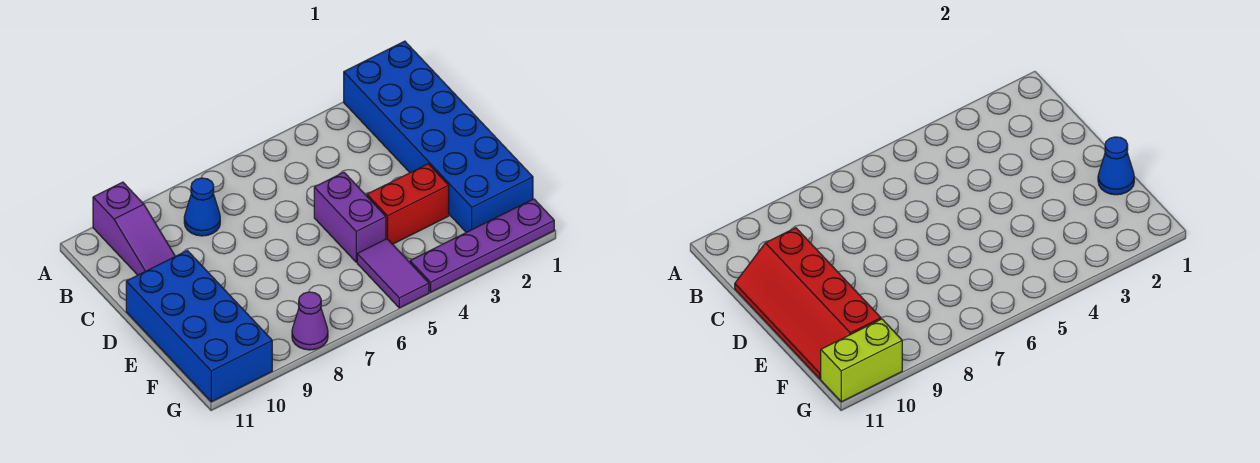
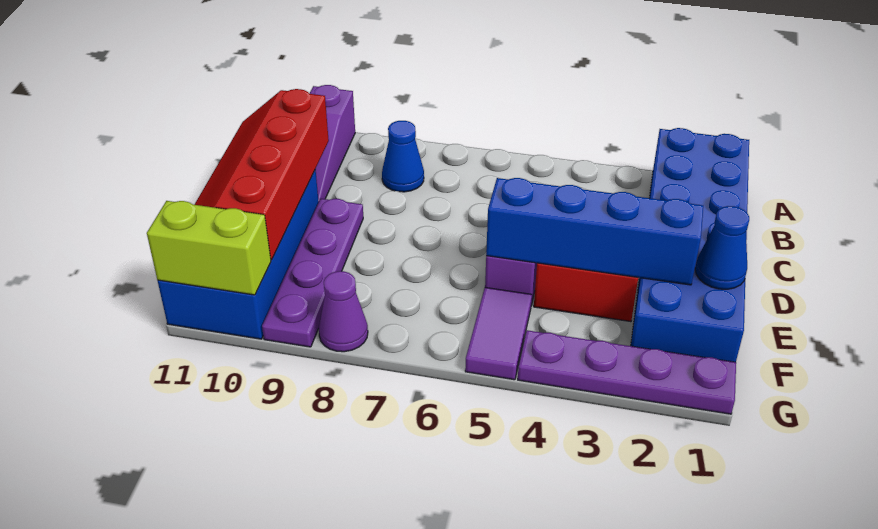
none -> purple plate D9:G9 level 1
none -> blue brick E2:E5 level 2

